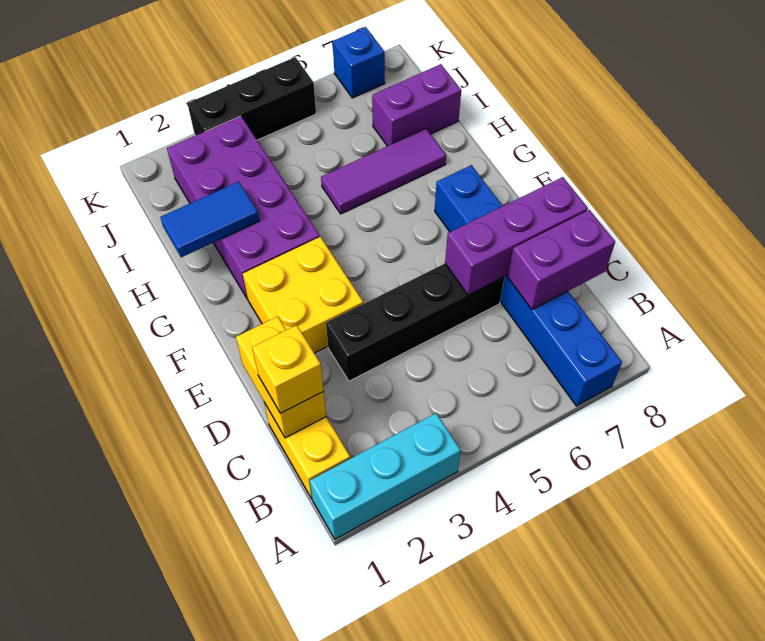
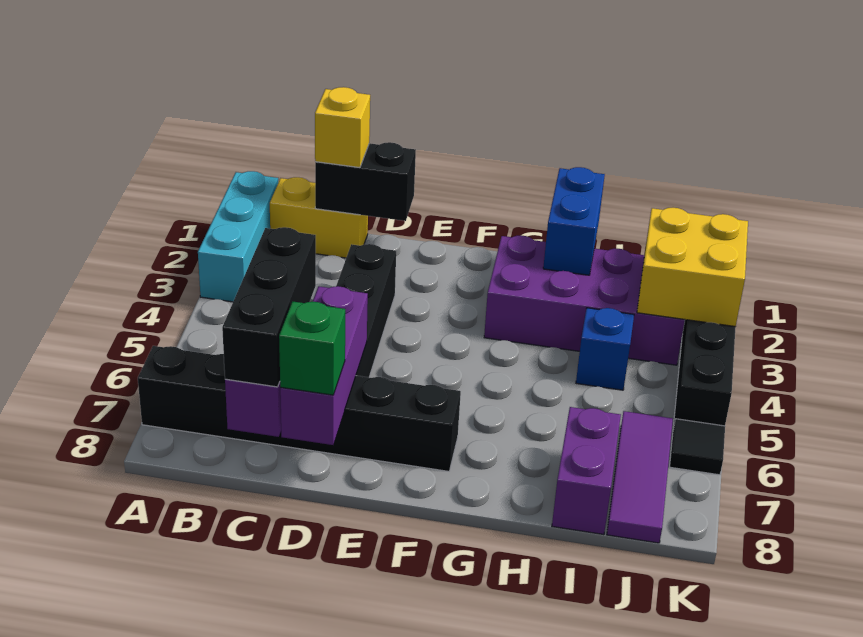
blue brick A7:F7 level 1 -> black brick A7:F7 level 1
yellow brick C1:D1 level 2 -> black brick C1:D1 level 2
none -> black brick C6:C8 level 3
none -> green brick D8 level 3
yellow brick E2:F3 level 1 -> yellow brick J2:K3 level 2
blue tile H1:H2 level 2 -> blue brick H1:H2 level 2
purple tile H5:H7 level 1 -> purple tile J6:J8 level 1
none -> black tile K6 level 1
blue brick K7 level 1 -> blue brick I4 level 1

